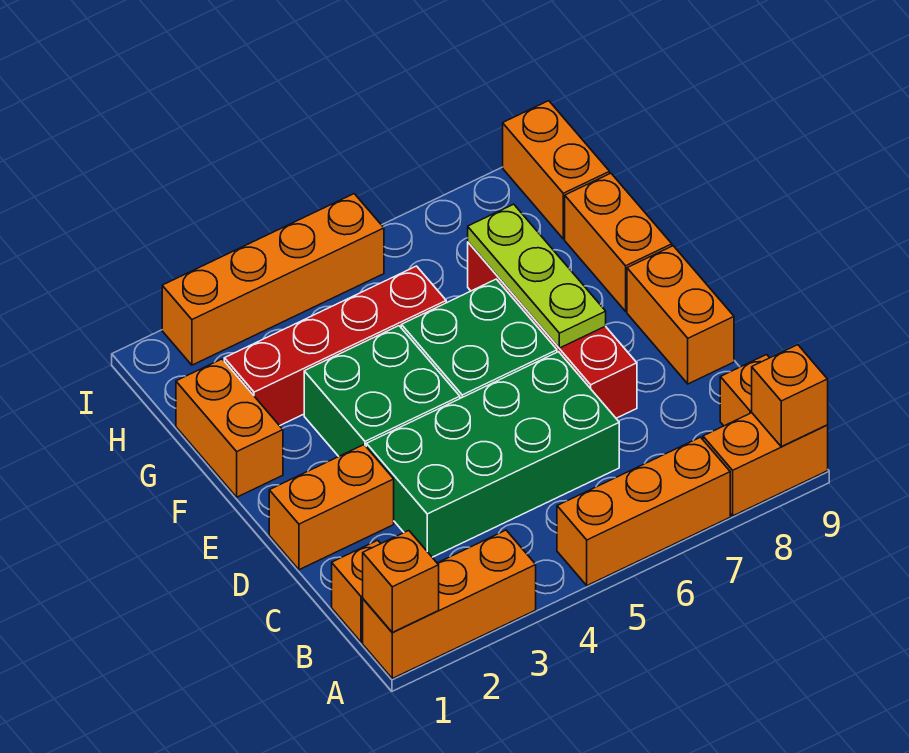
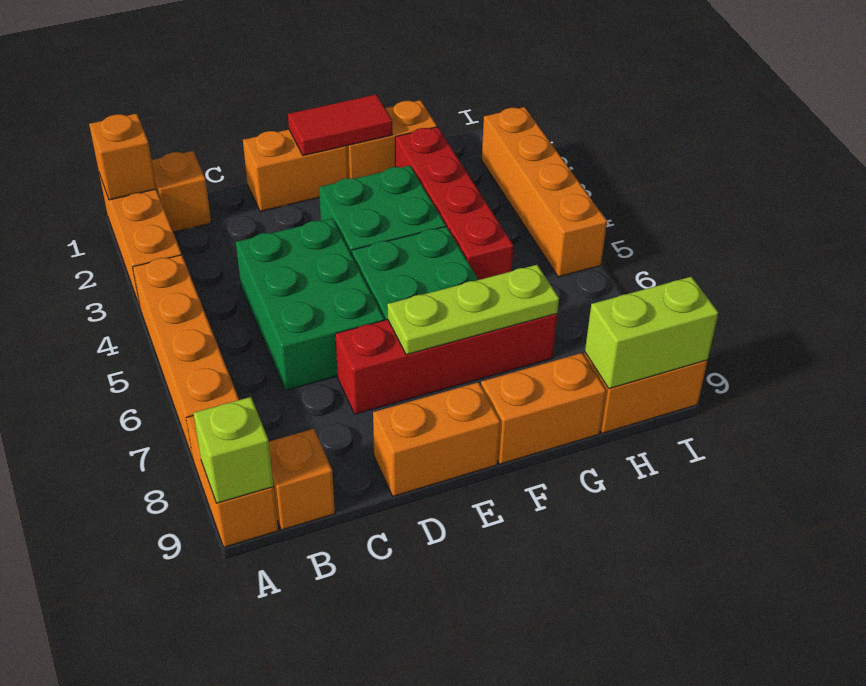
orange brick A5:A7 level 1 -> orange brick A4:A7 level 1
orange brick A9 level 2 -> lime brick A9 level 2
green brick C3:D6 level 1 -> green brick C4:D6 level 1
orange brick D1:D2 level 1 -> orange brick D1:E1 level 1
none -> red tile E1:F1 level 2
none -> lime brick H9:I9 level 2

